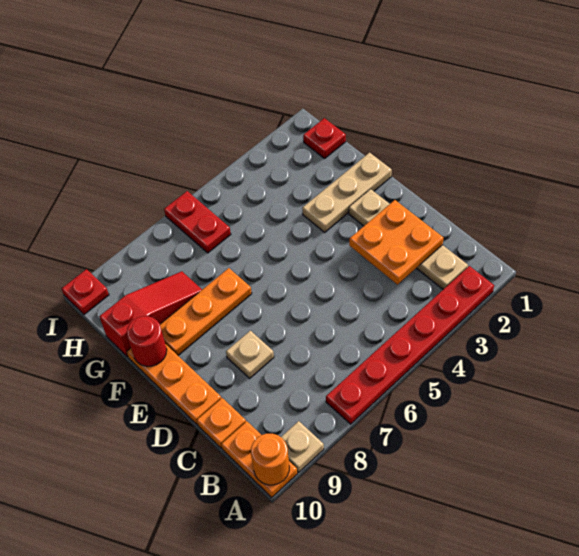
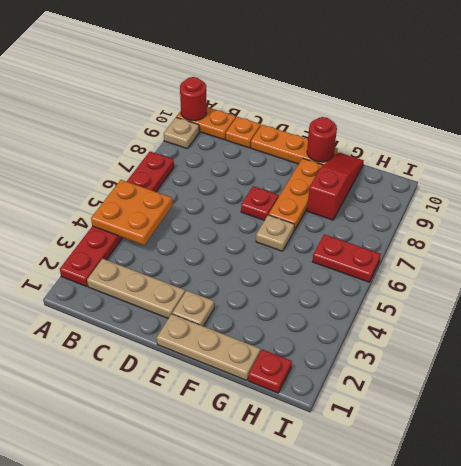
orange round brick A10 level 2 -> red round brick A10 level 2
orange plate C2:D3 level 2 -> orange plate A4:B5 level 2
tan plate D8 level 1 -> tan plate F6 level 1
tan plate F1:F3 level 1 -> tan plate E1:G1 level 1
red slope G8:G10 level 1 top 10 -> red slope G8:G10 level 1 top 8
red plate I10 level 1 -> red plate E7 level 1

